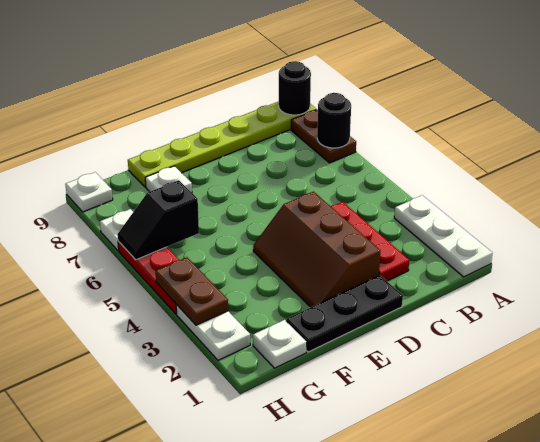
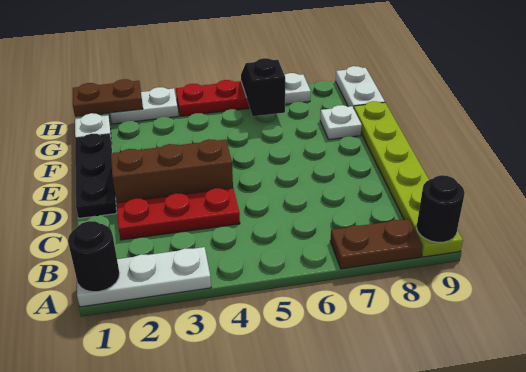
black round brick A7 level 2 -> black round brick A1 level 2
brown plate H3:H4 level 2 -> brown plate H1:H2 level 2
white plate H9 level 1 -> white plate G9:H9 level 1

